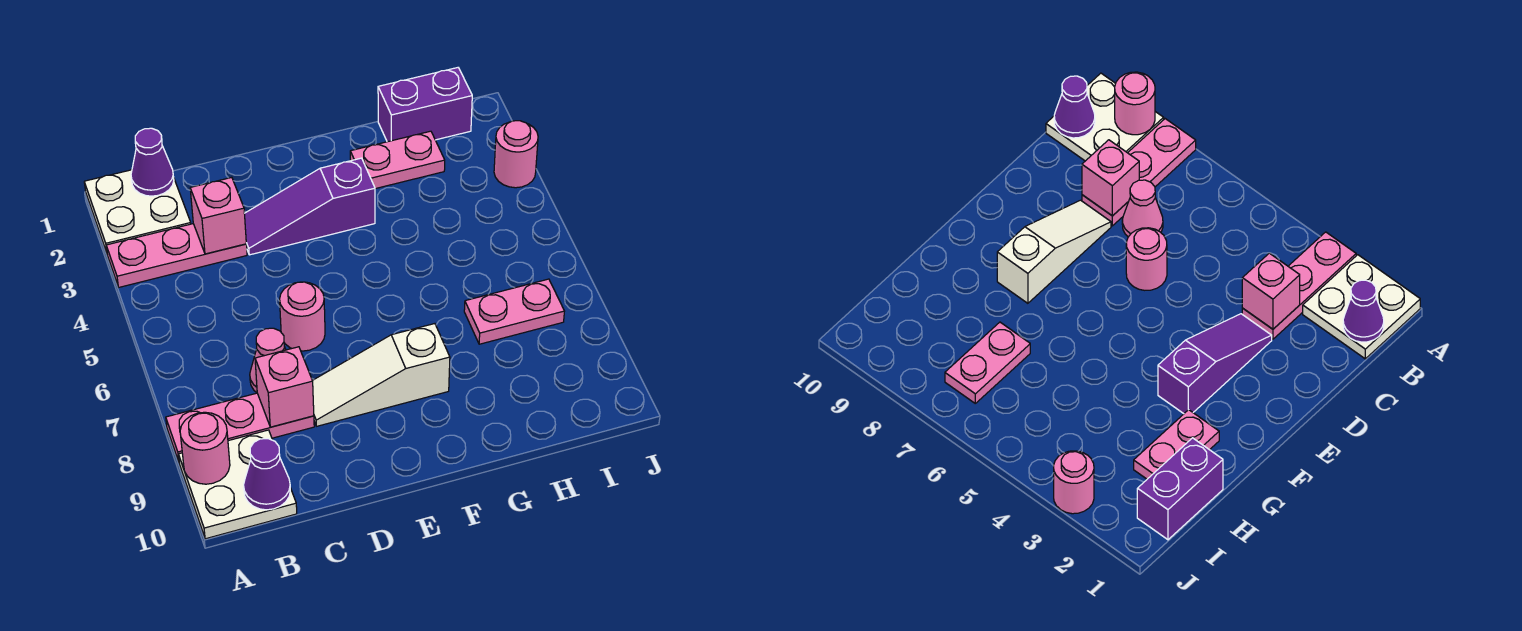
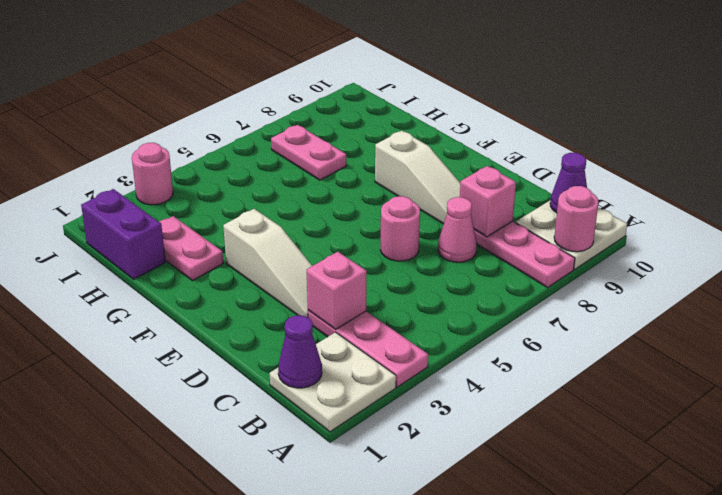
purple slope D3:F3 level 1 top F -> white slope D3:F3 level 1 top F

